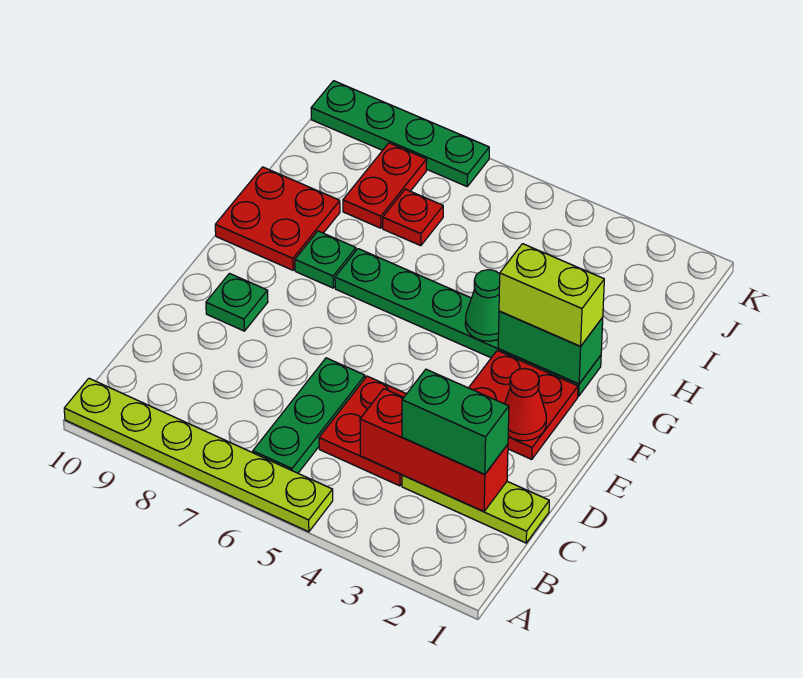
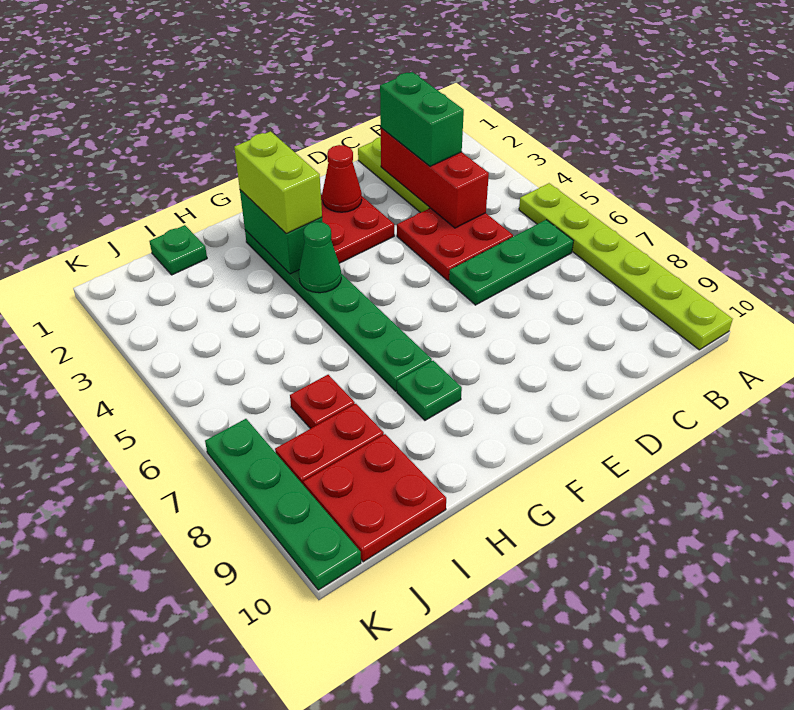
green plate E9 level 1 -> green plate I1 level 1
red plate G9:H10 level 1 -> red plate I9:J10 level 1

